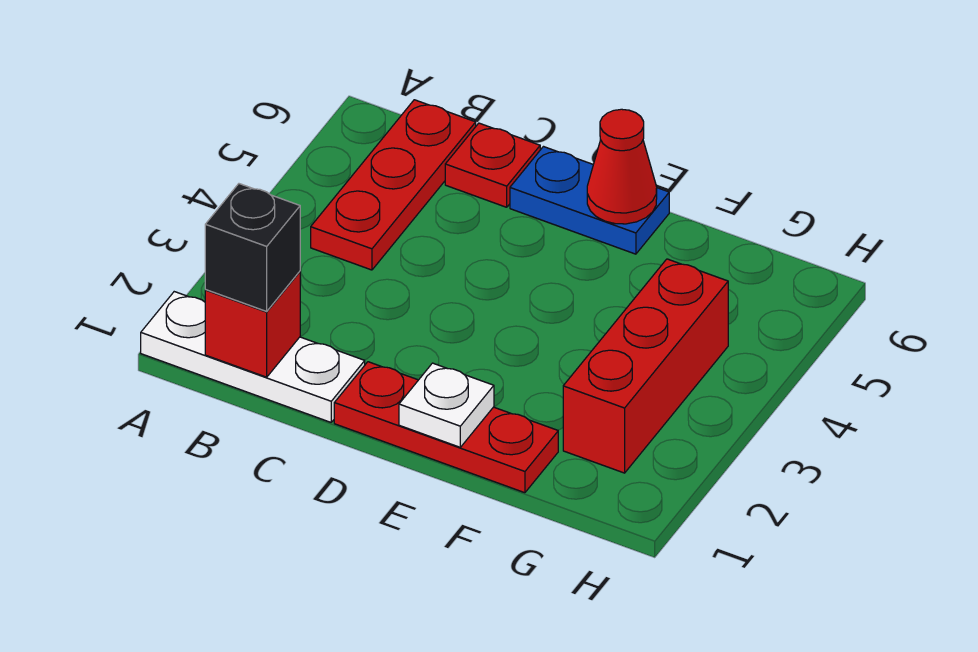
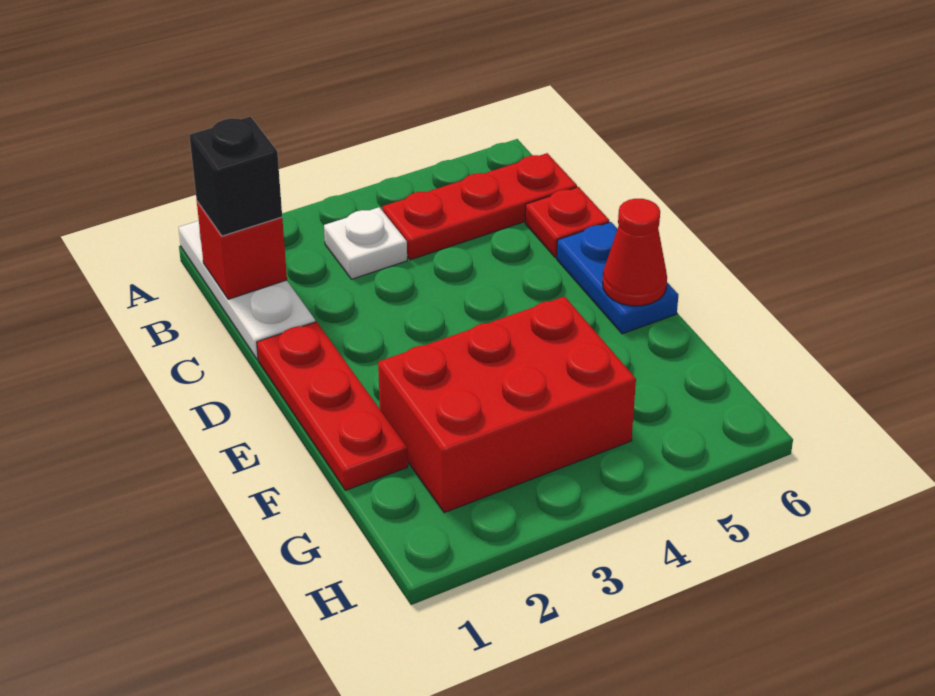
white plate E1 level 2 -> white plate B3 level 1
red brick G2:G4 level 1 -> red brick F2:G4 level 1

